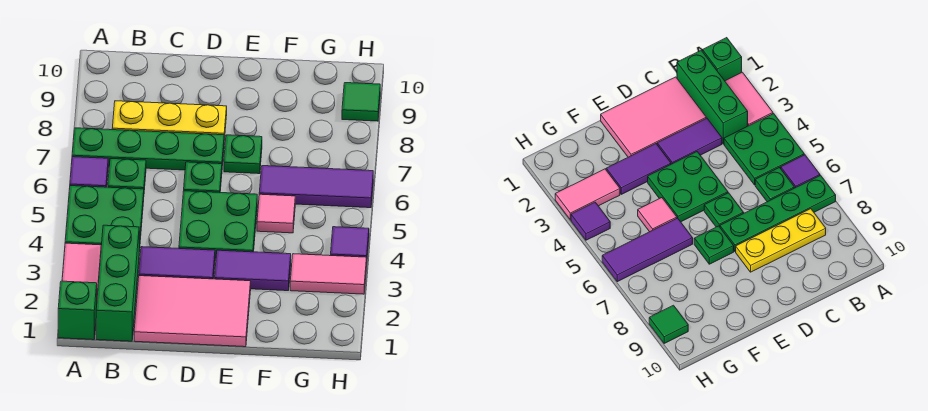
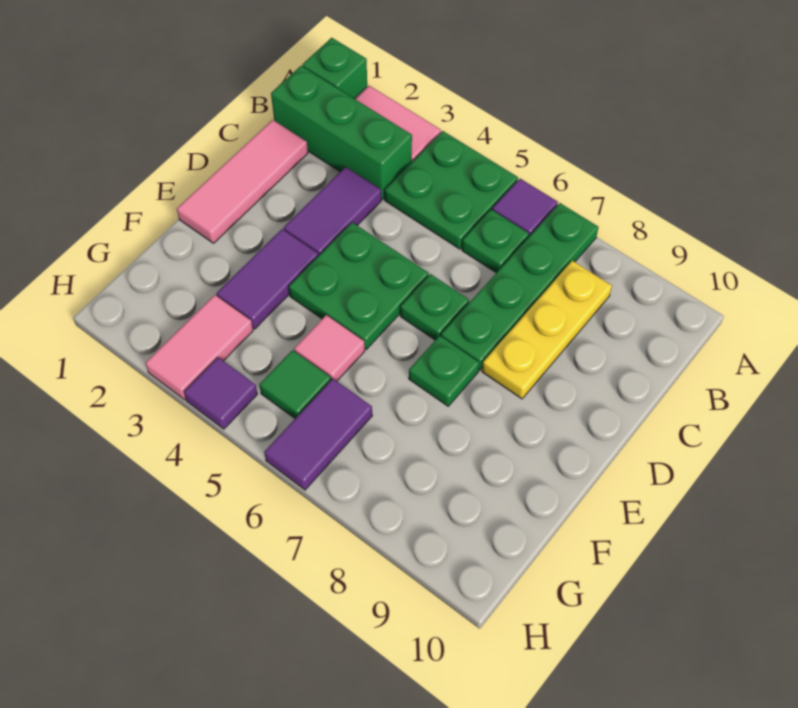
pink tile C1:E2 level 1 -> pink tile C1:E1 level 1
purple tile F6:H6 level 1 -> purple tile G6:H6 level 1
green tile H9 level 1 -> green tile G5 level 1

